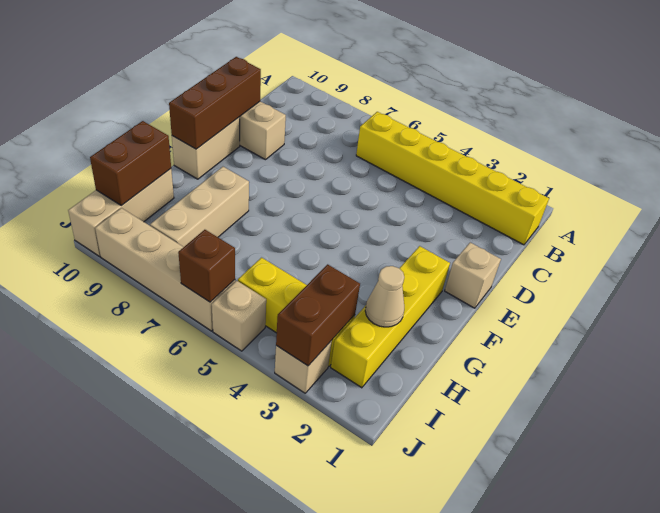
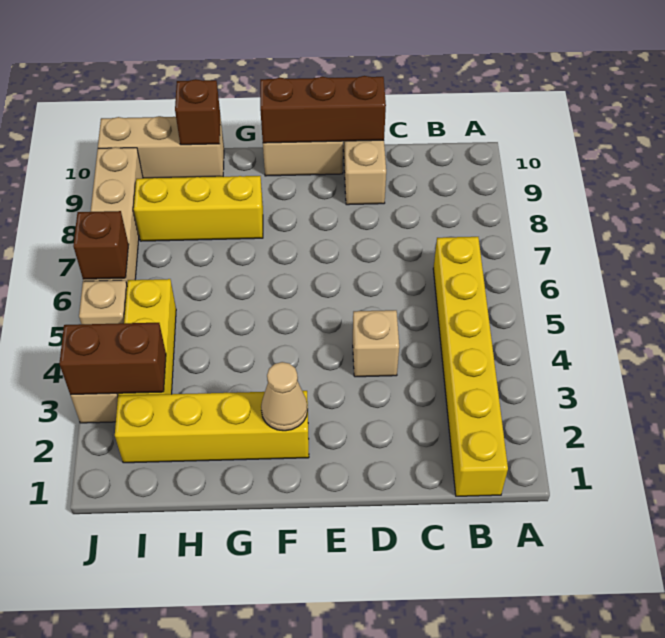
tan brick E1 level 1 -> tan brick D4 level 1
tan brick G8:I8 level 1 -> yellow brick G8:I8 level 1
tan cone H2 level 2 -> tan cone F2 level 2
brown brick H10:I10 level 2 -> brown brick H10 level 2

